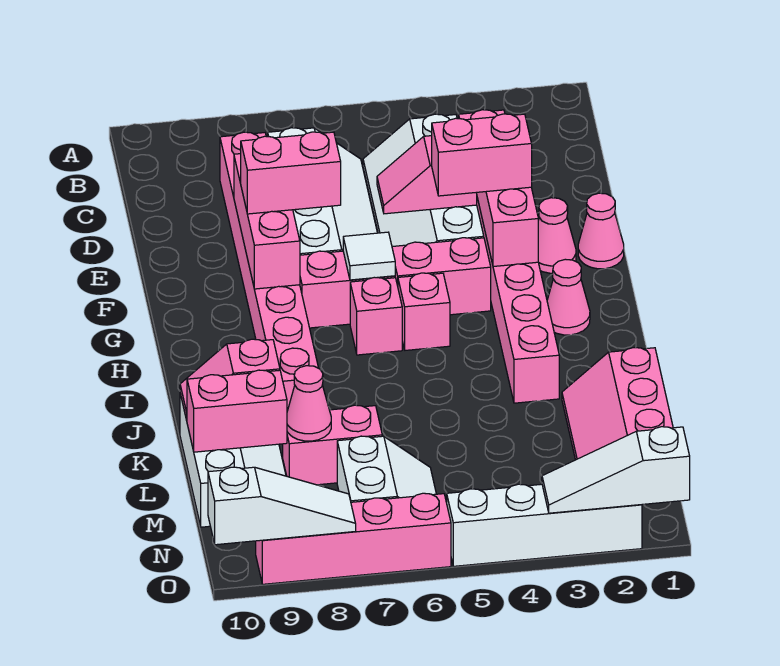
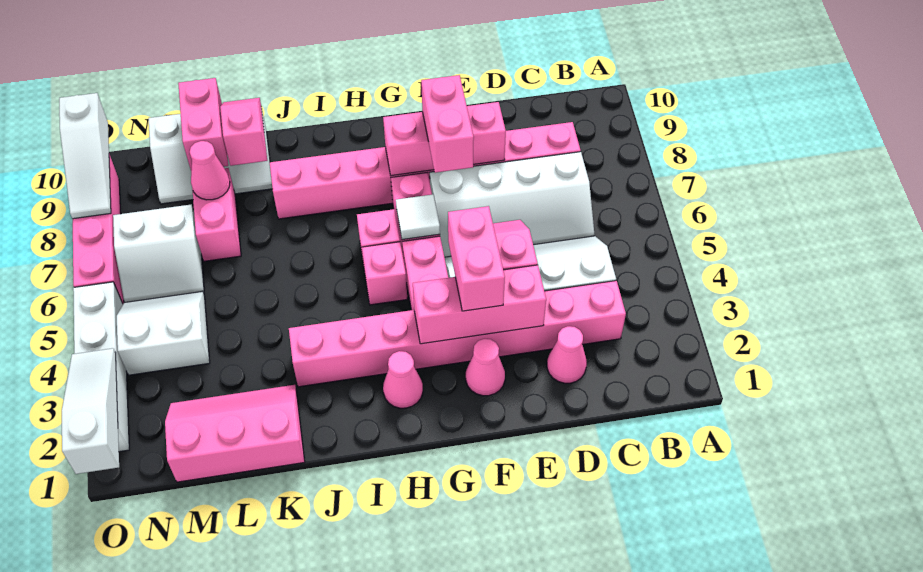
pink cone F1 level 1 -> pink cone D2 level 1
none -> white slope M4:N5 level 1 top 4

